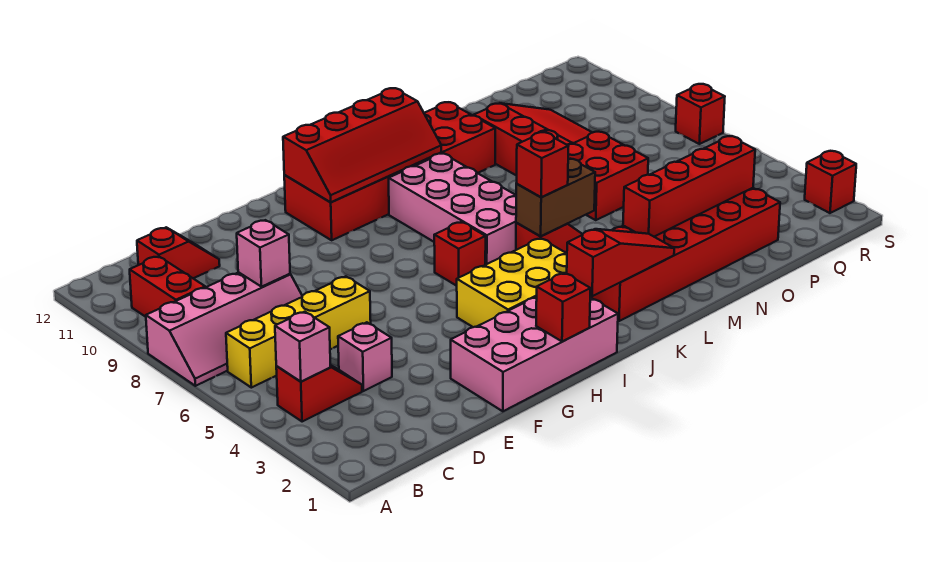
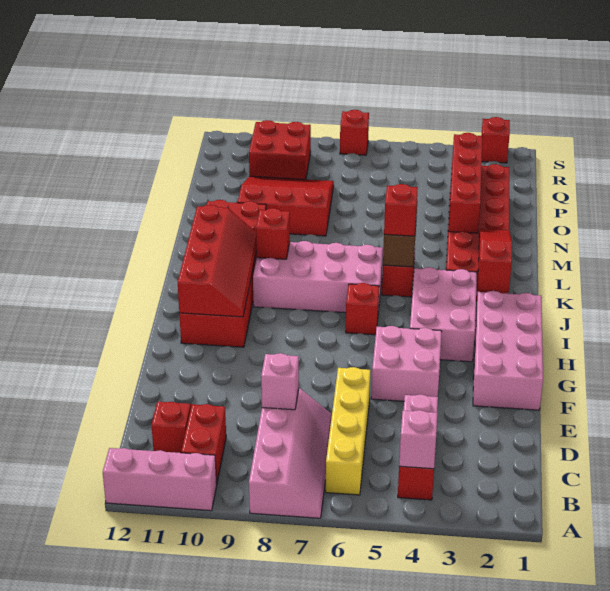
none -> pink brick A10:A12 level 1
red brick B9:B10 level 1 -> red brick B10:C10 level 1
none -> pink brick F4:G5 level 1
red brick H1 level 2 -> red brick K9 level 2
yellow brick H3:J4 level 1 -> pink brick H3:J4 level 1
red brick N6:O7 level 1 -> red brick Q9:R10 level 1

